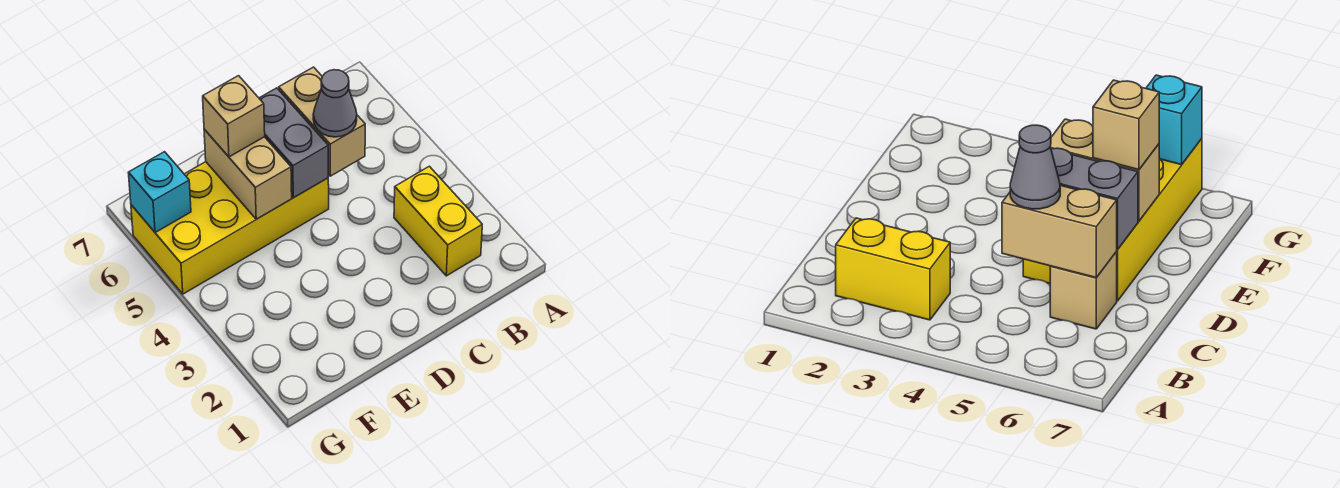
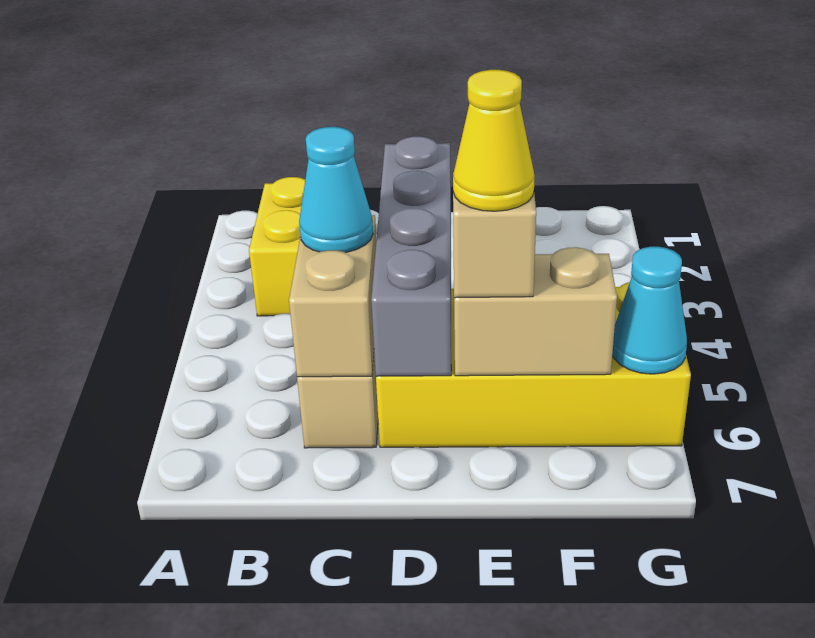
grey cone C5 level 3 -> cyan cone C5 level 3
grey brick D5:D6 level 2 -> grey brick D3:D6 level 2
tan brick E5:E6 level 2 -> tan brick E6:F6 level 2
none -> yellow cone E6 level 4
cyan brick G6 level 2 -> cyan cone G6 level 2

